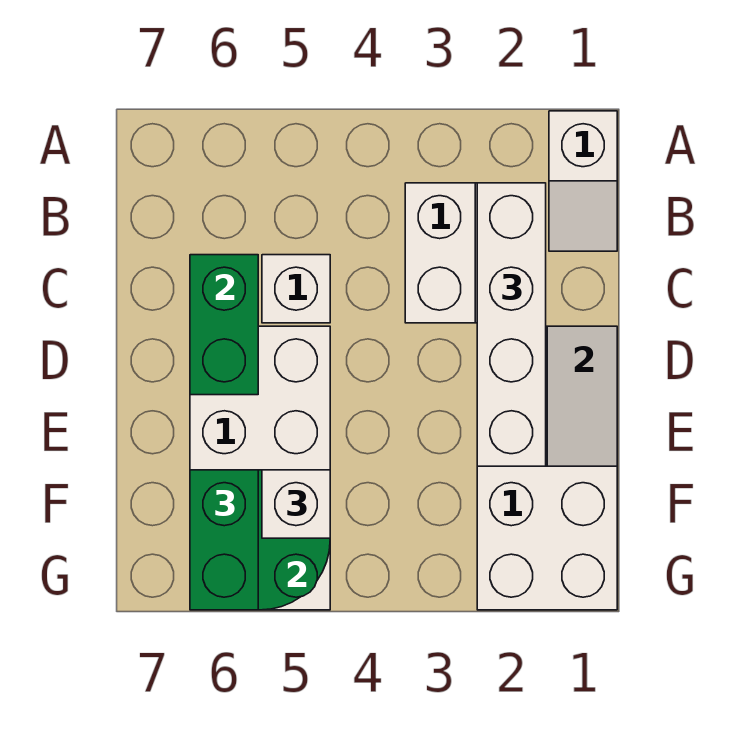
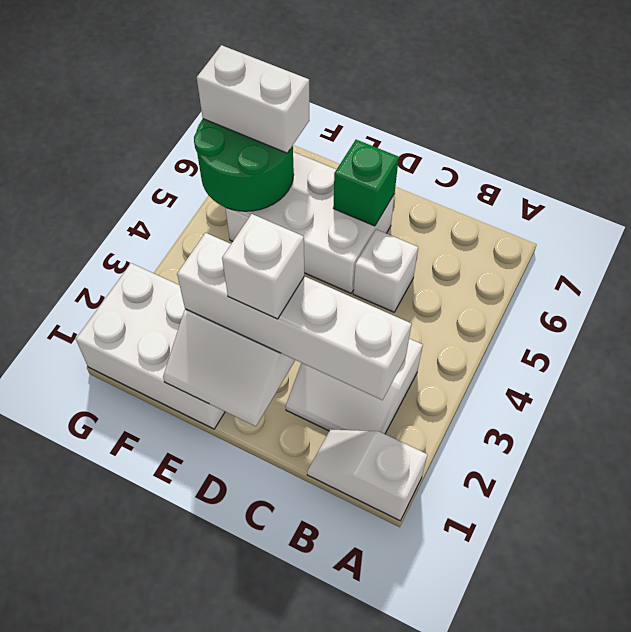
green brick C6:D6 level 2 -> green brick D6 level 2
white brick D5:G6 level 1 -> white brick D5:F6 level 1
white brick F5 level 3 -> white brick D2 level 4
green brick F6:G6 level 3 -> white brick F6:G6 level 3

